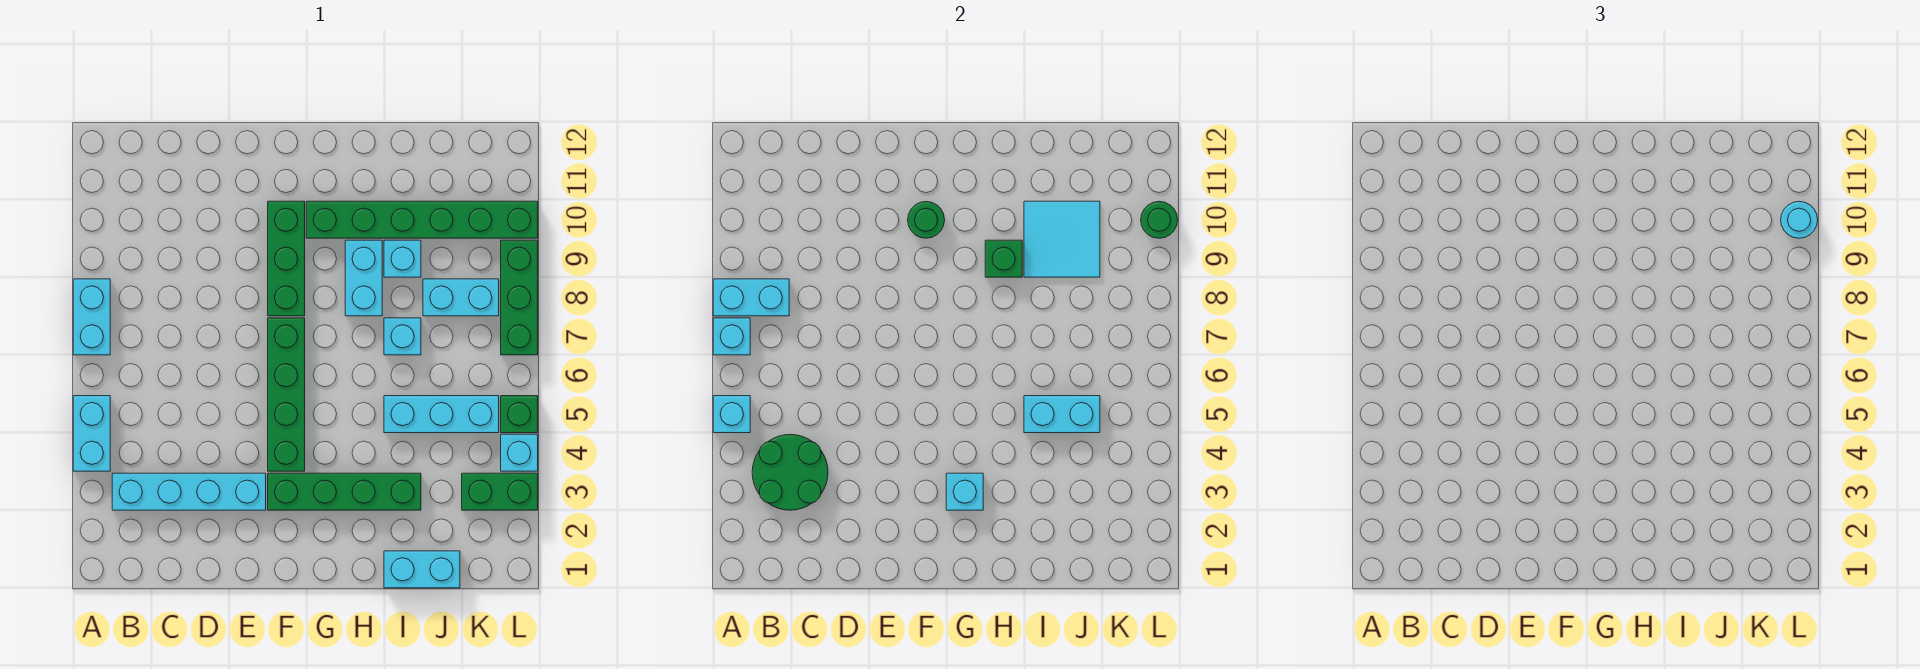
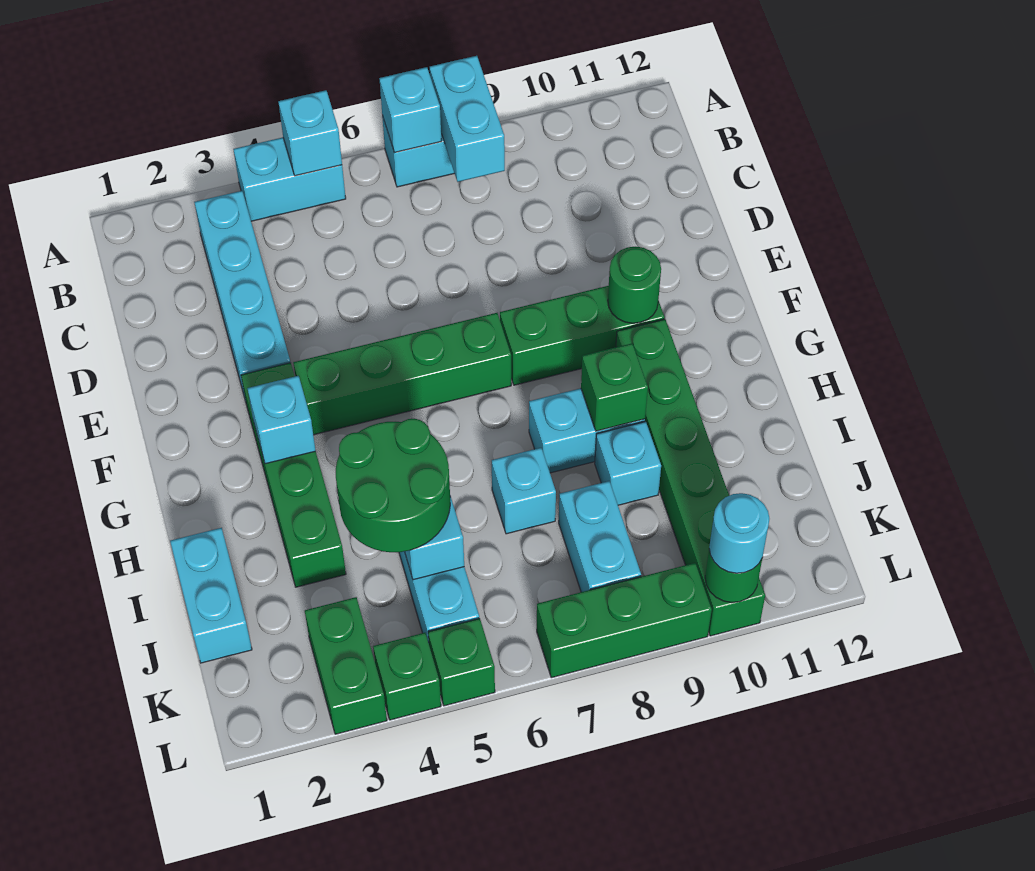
green round brick B3:C4 level 2 -> green round brick I4:J5 level 3
cyan tile I9:J10 level 2 -> none
cyan brick L4 level 1 -> green brick L4 level 1

